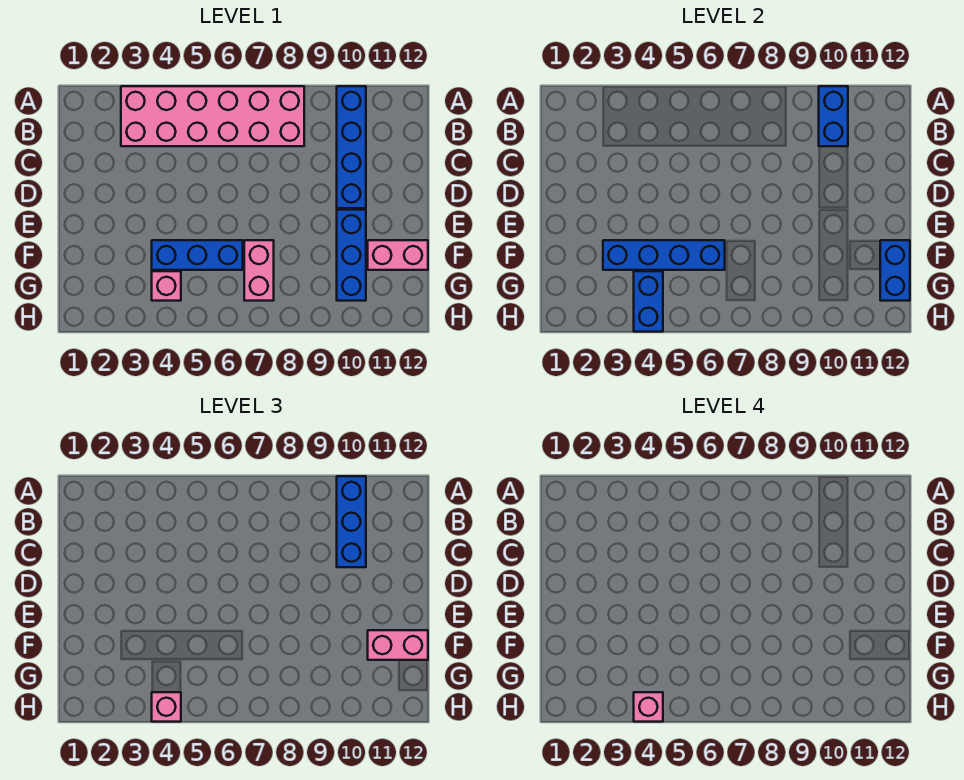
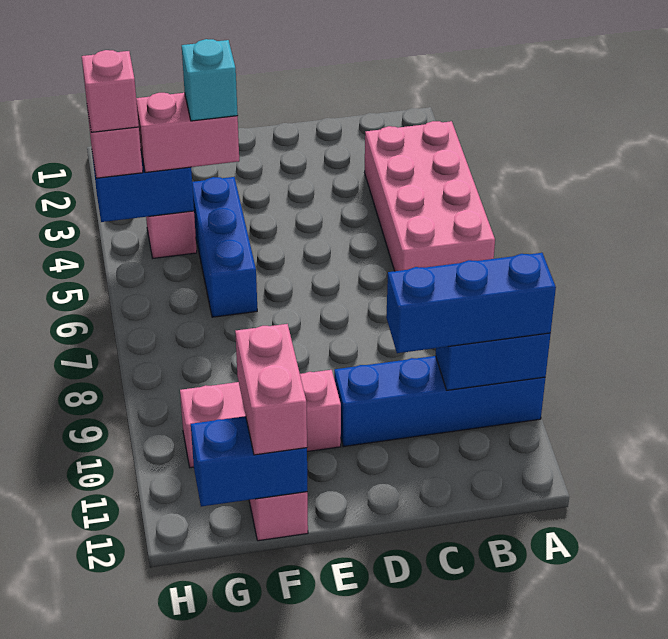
pink brick A3:B8 level 1 -> pink brick A3:B6 level 1
blue brick E10:G10 level 1 -> pink brick E10:G10 level 1
blue brick F3:F6 level 2 -> none
none -> cyan brick F4 level 4
pink brick F7:G7 level 1 -> pink brick F4:G4 level 3

